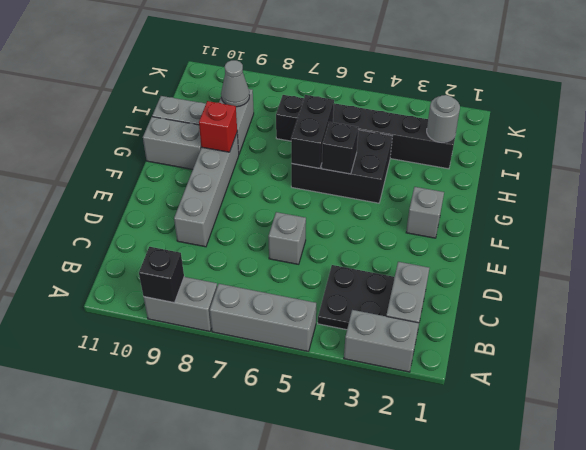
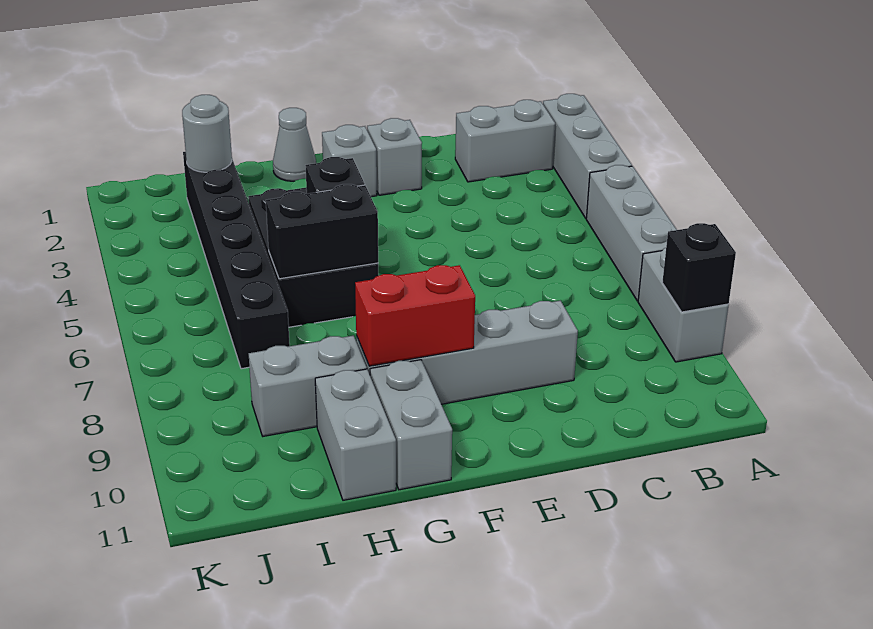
grey brick A2:A3 level 1 -> grey brick A2:A4 level 1
black plate B3:C4 level 1 -> none
grey brick D6 level 1 -> grey brick E2 level 1
red brick G9 level 2 -> red brick F9:G9 level 2
grey cone I9 level 2 -> grey cone G1 level 1

